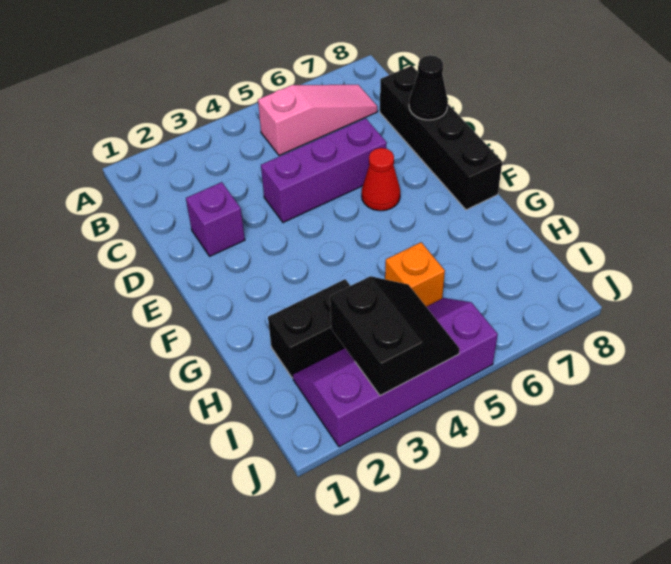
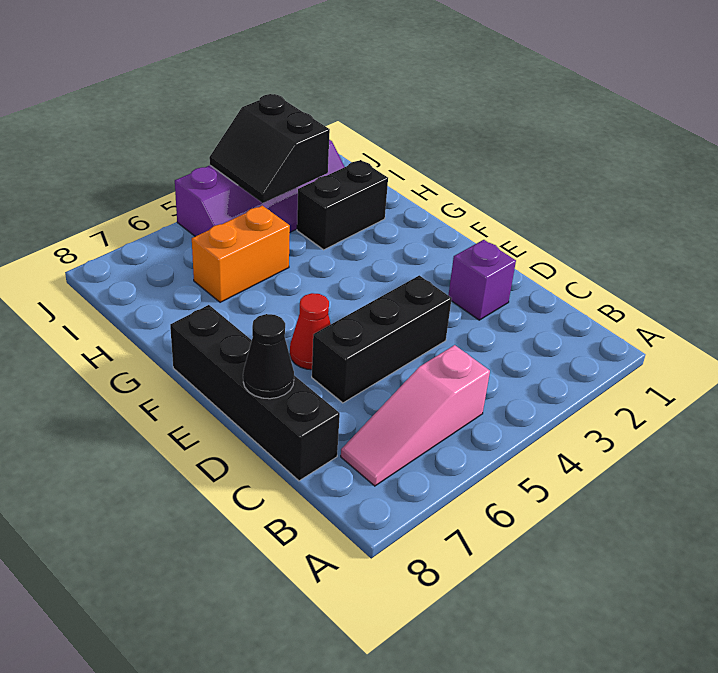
purple brick D4:D6 level 1 -> black brick D4:D6 level 1
orange brick H5 level 1 -> orange brick H5:H6 level 1

